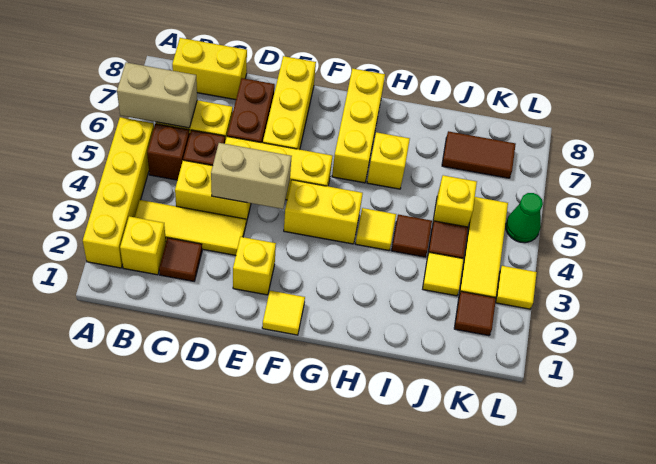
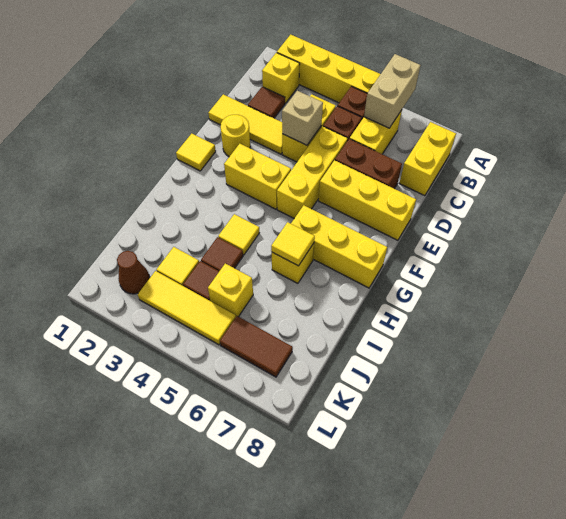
yellow tile B3:D3 level 1 -> yellow tile D1:D3 level 1
tan brick D4:E4 level 2 -> tan brick D4 level 2
yellow brick E2 level 1 -> yellow round brick E2 level 1
yellow brick F4:G4 level 1 -> yellow brick F3:F4 level 1
brown tile J7:K7 level 1 -> brown tile K6:K7 level 1
brown tile K2 level 1 -> brown cone K2 level 1
yellow tile L3 level 1 -> yellow tile H6 level 2
green cone L5 level 1 -> none

